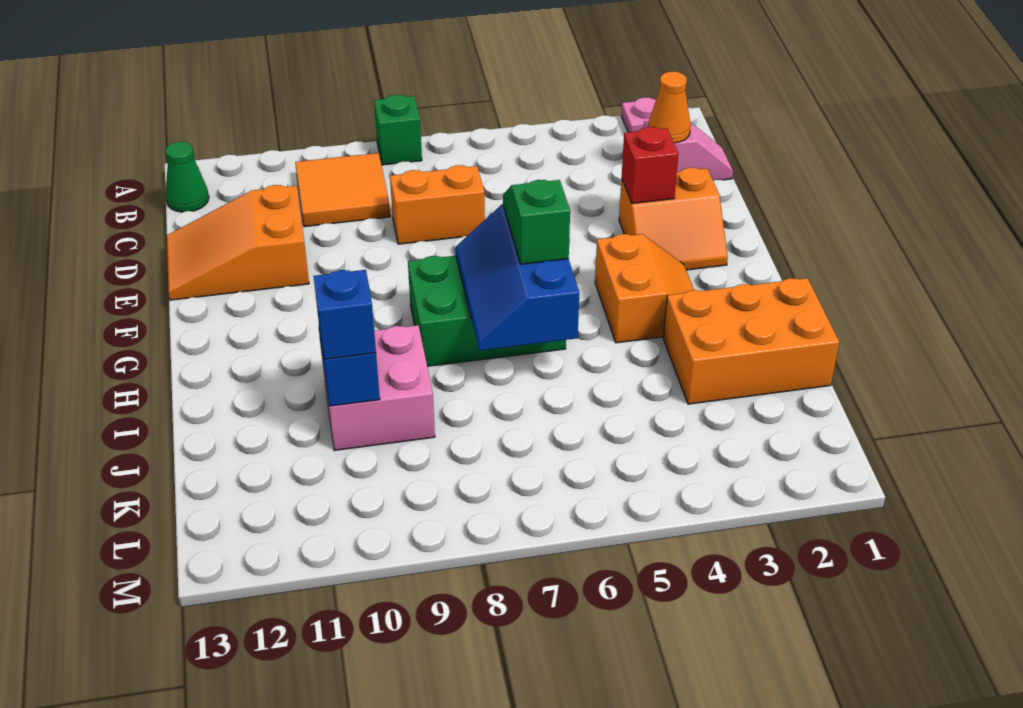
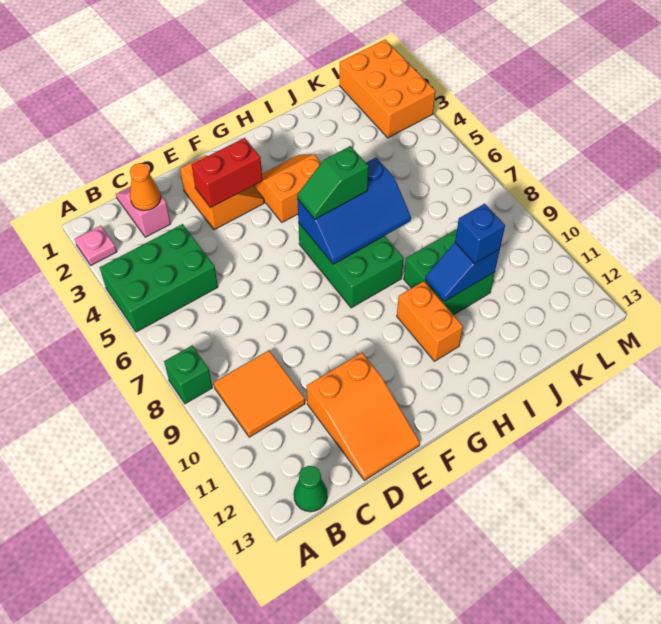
none -> green brick A4:C5 level 1
orange brick D7:D8 level 1 -> orange brick H10:H11 level 1
red brick E3 level 2 -> red brick E3:F3 level 2
orange brick I1:J3 level 1 -> orange brick L1:M3 level 1
pink brick I9:J10 level 1 -> green brick I9:J10 level 1

